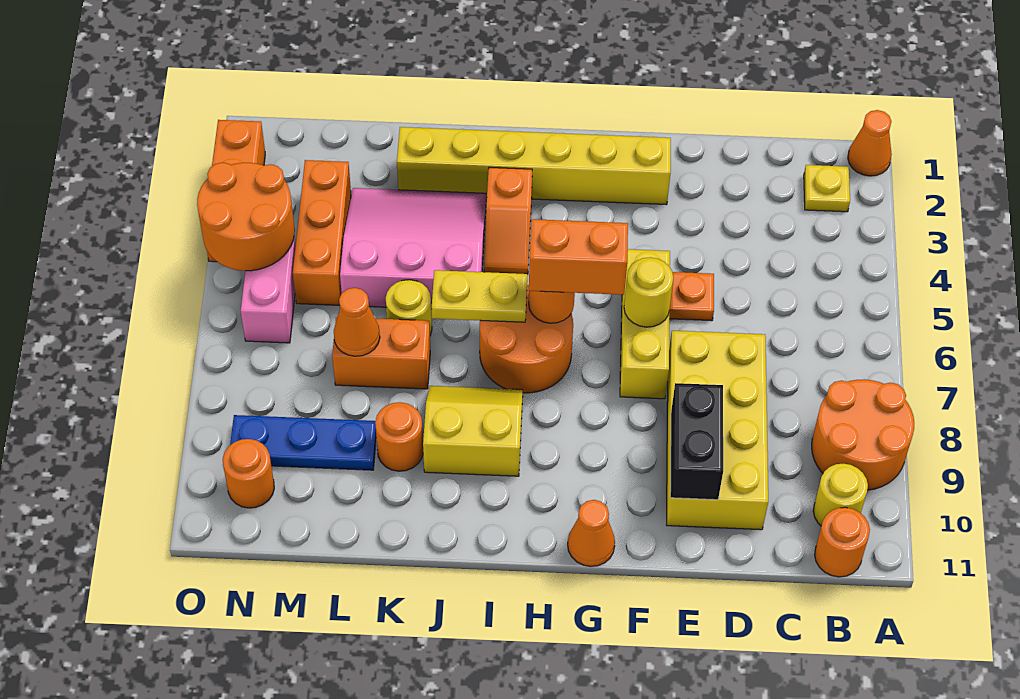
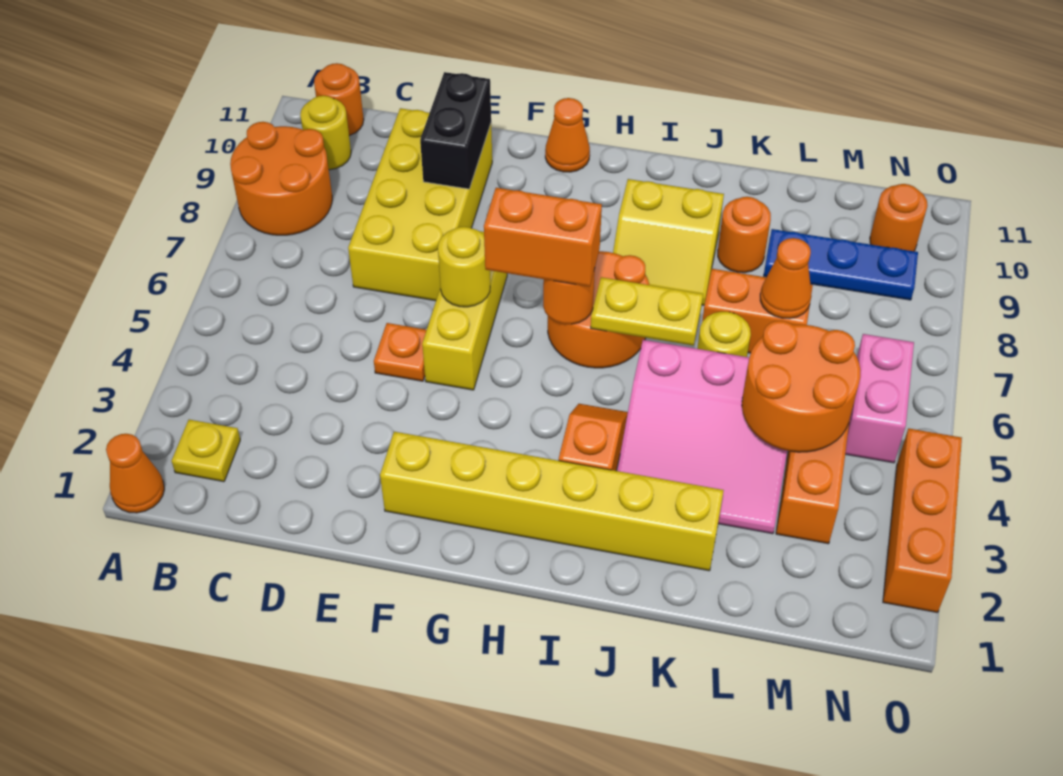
orange round brick N4:O5 level 2 -> orange round brick L4:M5 level 2

